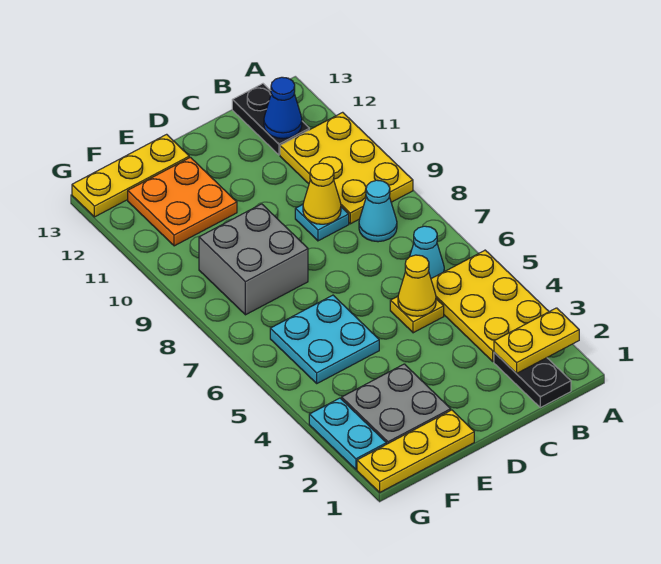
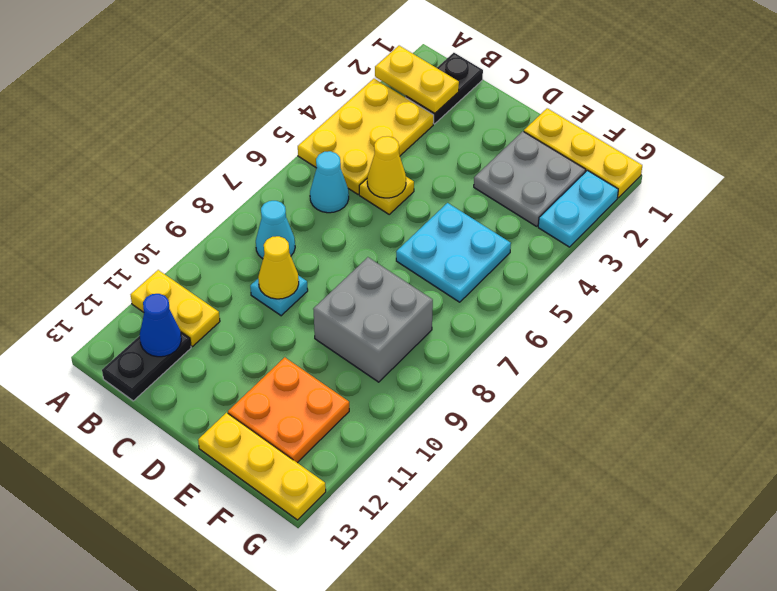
yellow plate A9:B11 level 1 -> yellow plate A11:B11 level 1

